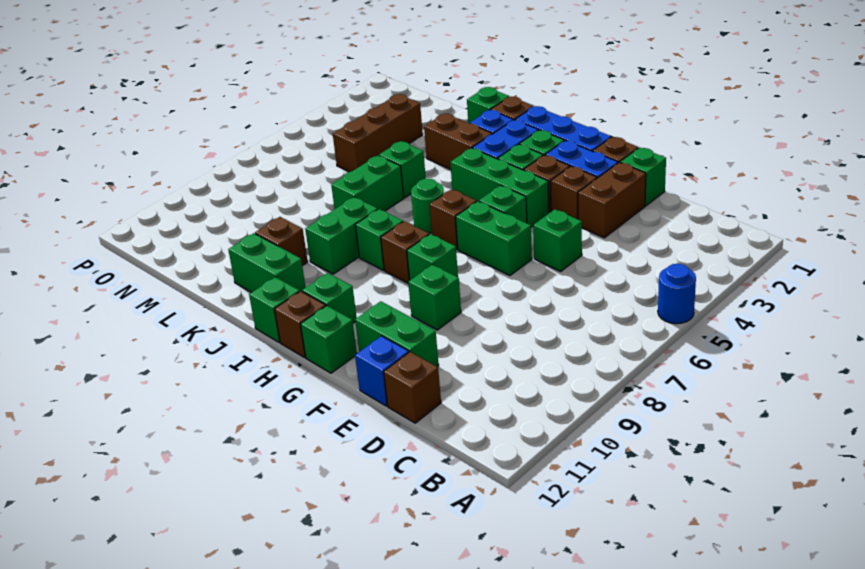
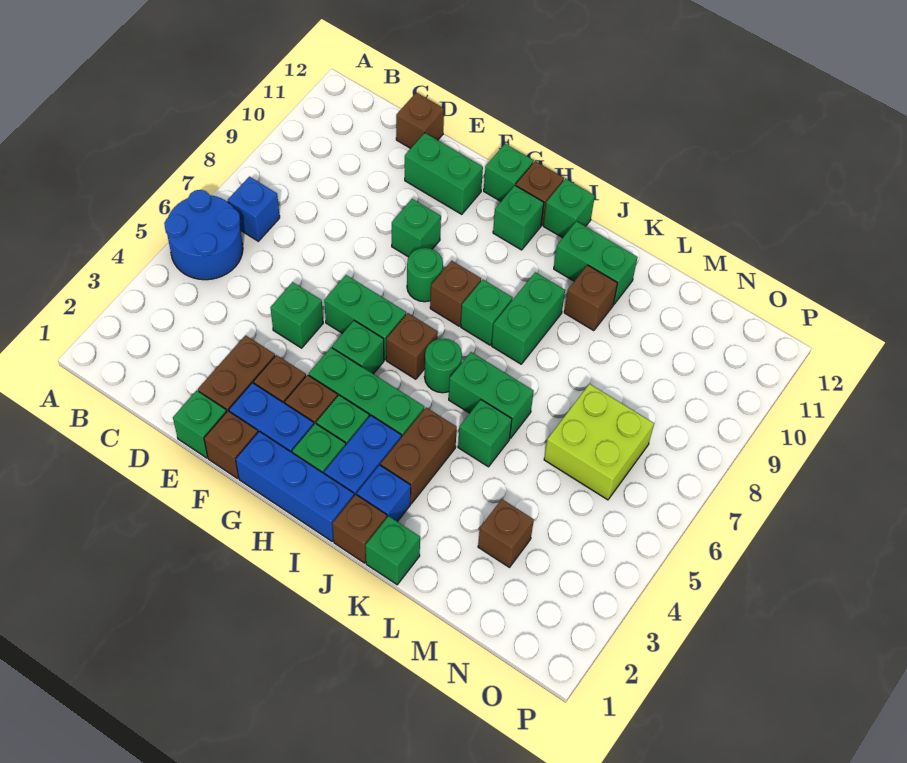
blue round brick A5 level 1 -> blue round brick A5:B6 level 1
blue brick E12 level 1 -> blue brick B7 level 1
green brick G8 level 1 -> green round brick G8 level 1
brown brick J3:K3 level 1 -> brown brick J3:J4 level 1
green brick K6:K7 level 1 -> green brick J6:K6 level 1
brown brick M3:M5 level 1 -> brown brick M3 level 1
none -> lime brick M6:N7 level 1

